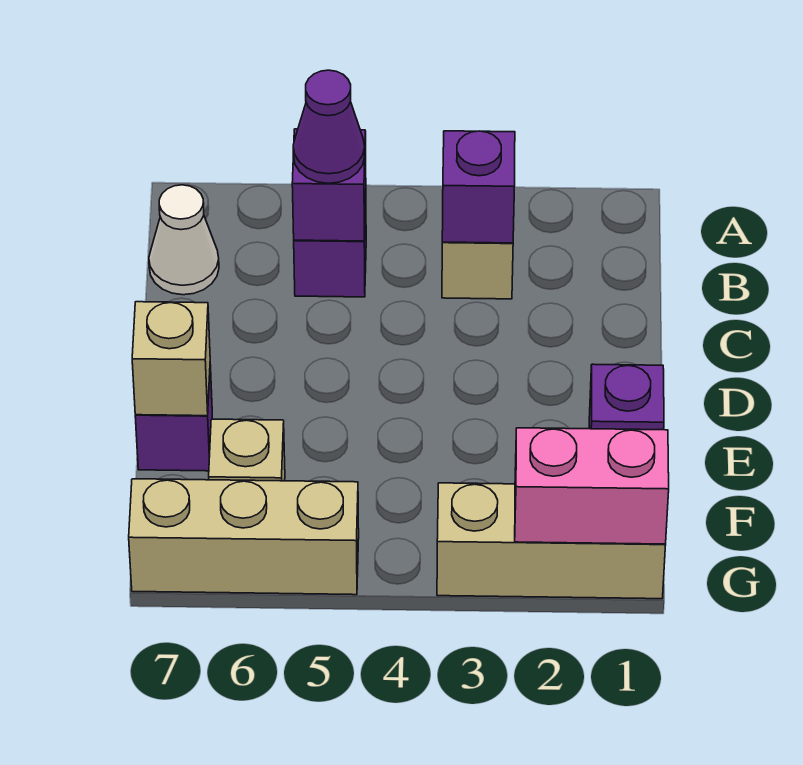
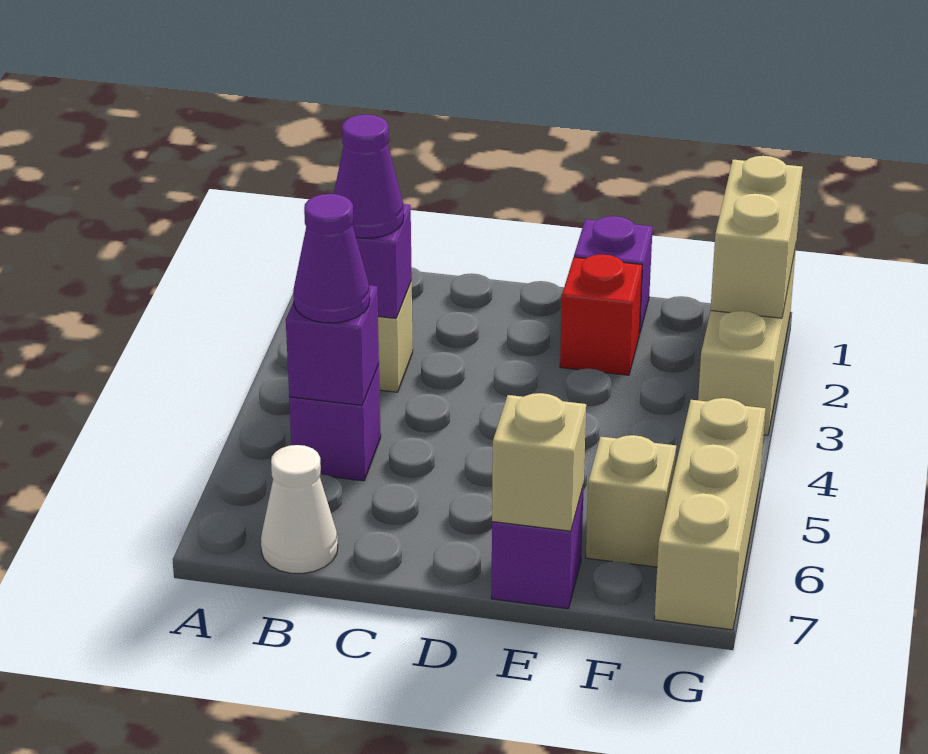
none -> purple cone B3 level 3
none -> red brick E2 level 1
pink brick G1:G2 level 2 -> tan brick G1:G2 level 2

